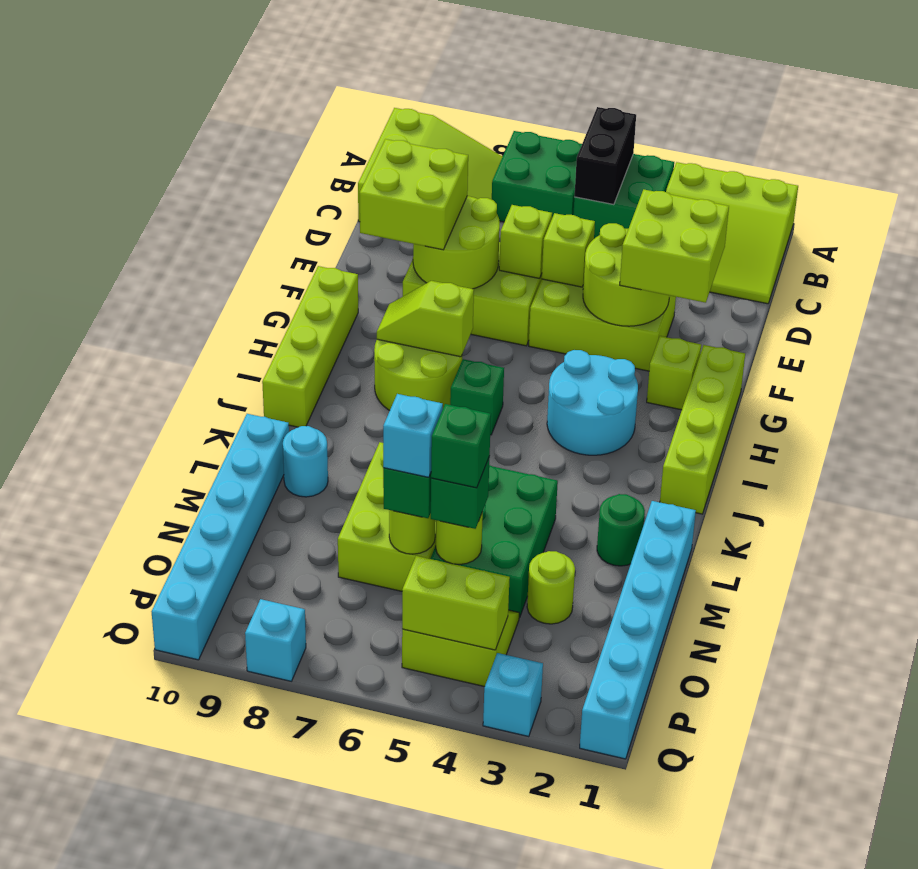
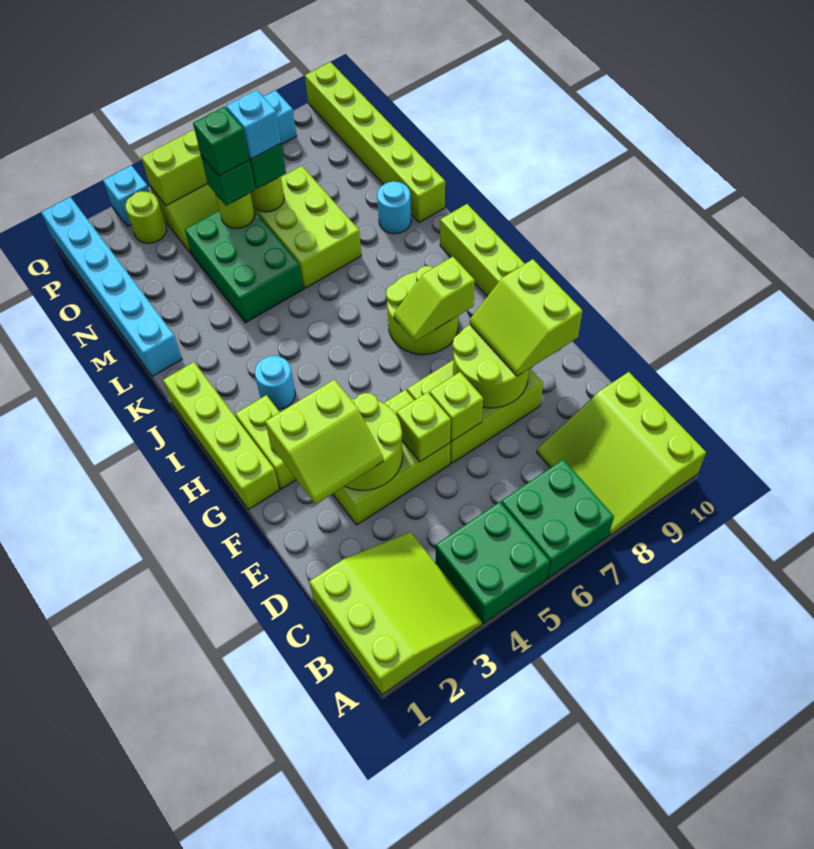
lime slope A1:C3 level 1 top A -> lime slope A1:C3 level 1 top 1
black brick A5:B5 level 2 -> none
lime brick E2:F3 level 3 -> lime slope E2:F3 level 3 top F
lime brick E8:F9 level 3 -> lime slope E8:F9 level 3 top 9
lime brick G2 level 1 -> lime brick G2:H2 level 1
cyan round brick H3:I4 level 1 -> cyan round brick I3 level 1
lime slope H7:H8 level 2 top 7 -> lime slope H7:H8 level 2 top 8
green brick I6 level 1 -> none
green round brick L2 level 1 -> none
cyan brick L10:Q10 level 1 -> lime brick L10:Q10 level 1
lime round brick N3 level 1 -> lime round brick P3 level 1

